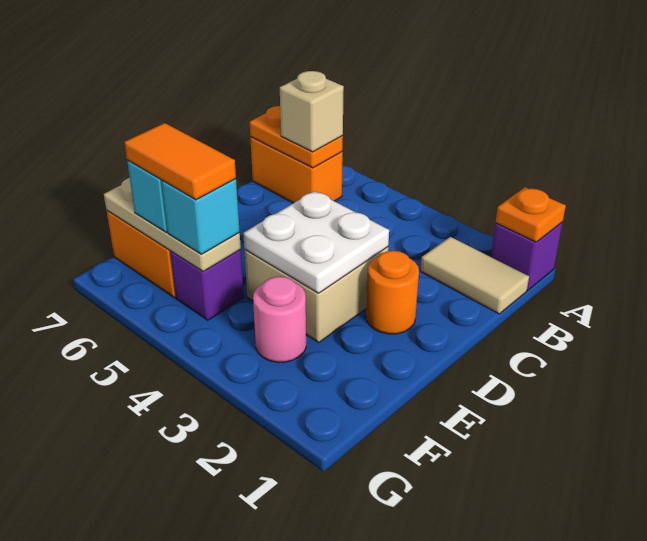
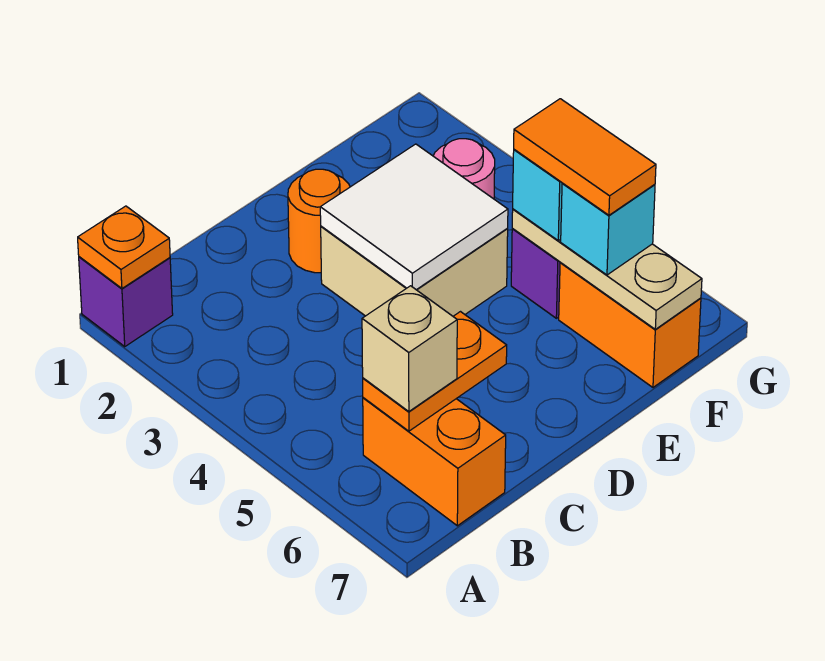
tan tile B1:B2 level 1 -> none
orange plate B6:B7 level 2 -> orange plate B6:C6 level 2
white plate D3:E4 level 2 -> white tile D3:E4 level 2

